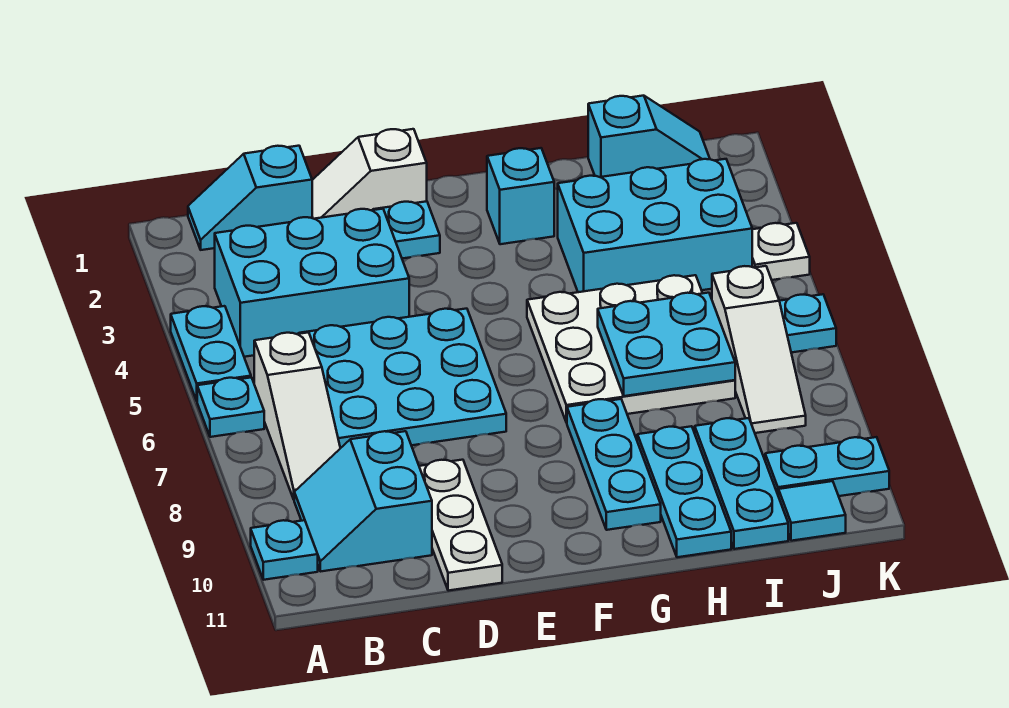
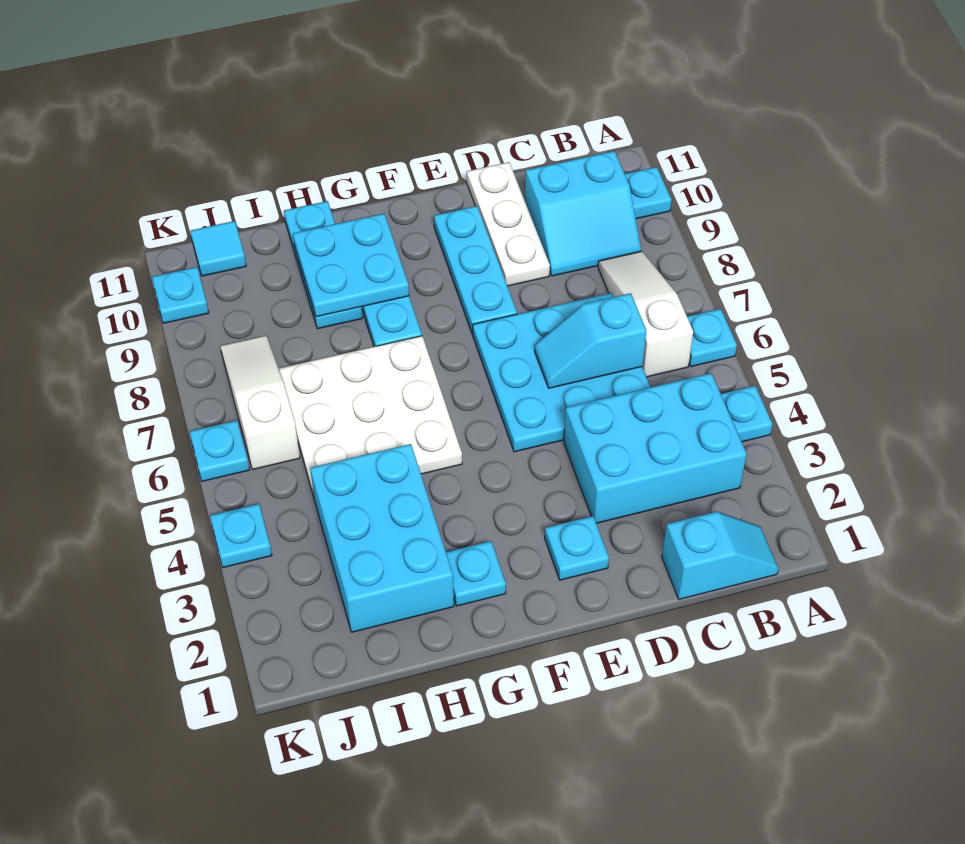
cyan plate A4:A5 level 1 -> cyan plate A4 level 1
cyan slope B9:C10 level 1 top C -> cyan slope B9:C10 level 1 top 10
white slope D1:E1 level 1 top E -> none
cyan brick G2 level 1 -> cyan plate G2 level 1
cyan brick H3:J4 level 1 -> cyan brick H2:I4 level 1
cyan plate H6:I7 level 2 -> cyan plate G9:H10 level 2
cyan slope I1:J1 level 1 top I -> cyan slope C6:D6 level 2 top C
cyan plate I9:I11 level 1 -> cyan plate E8:E10 level 1
cyan plate J10:K10 level 1 -> cyan plate K10 level 1
white plate K4 level 1 -> cyan plate K4 level 1

